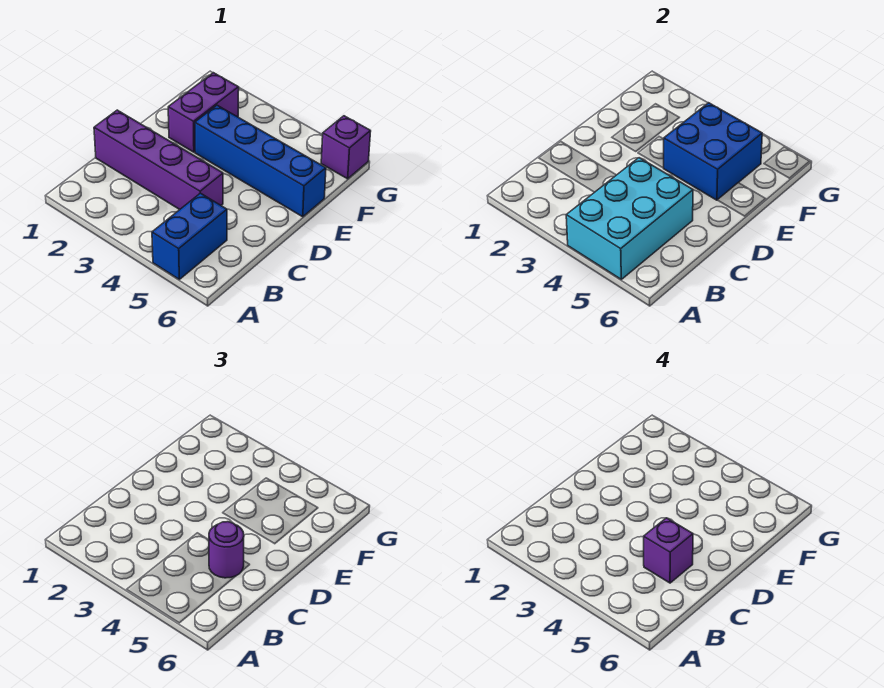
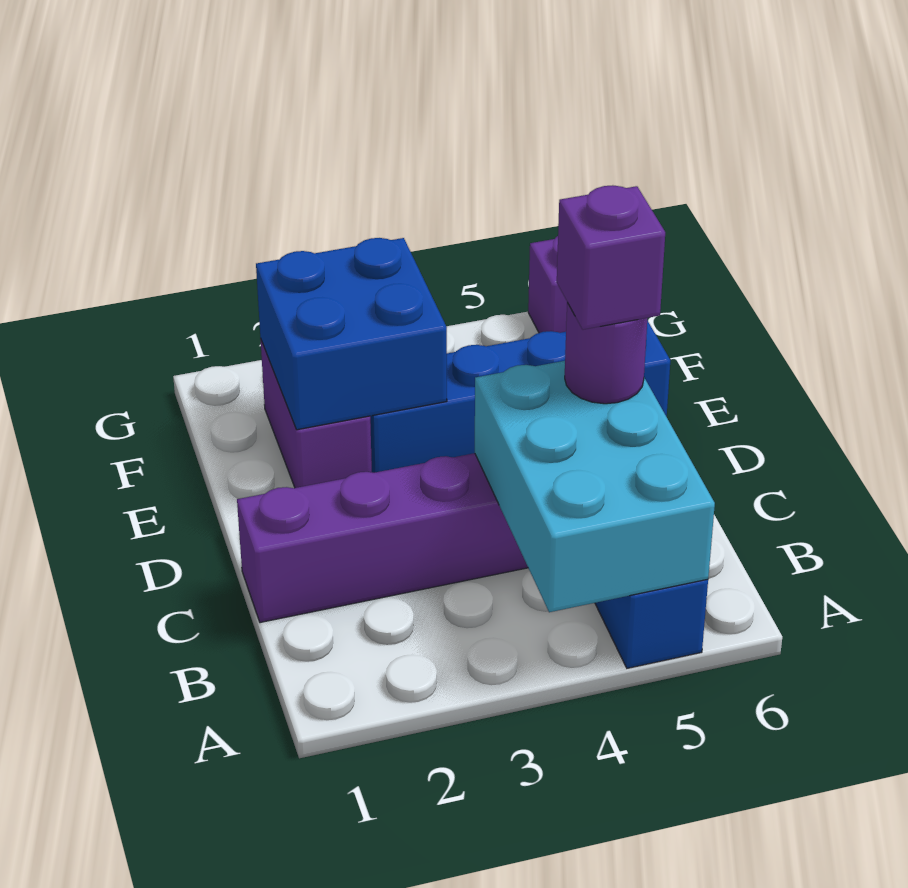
blue brick E4:F5 level 2 -> blue brick E2:F3 level 2

